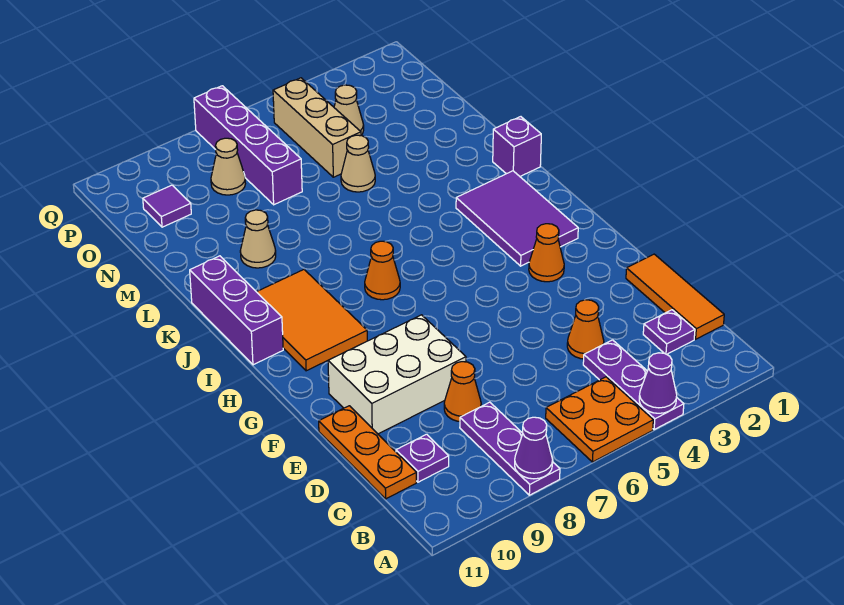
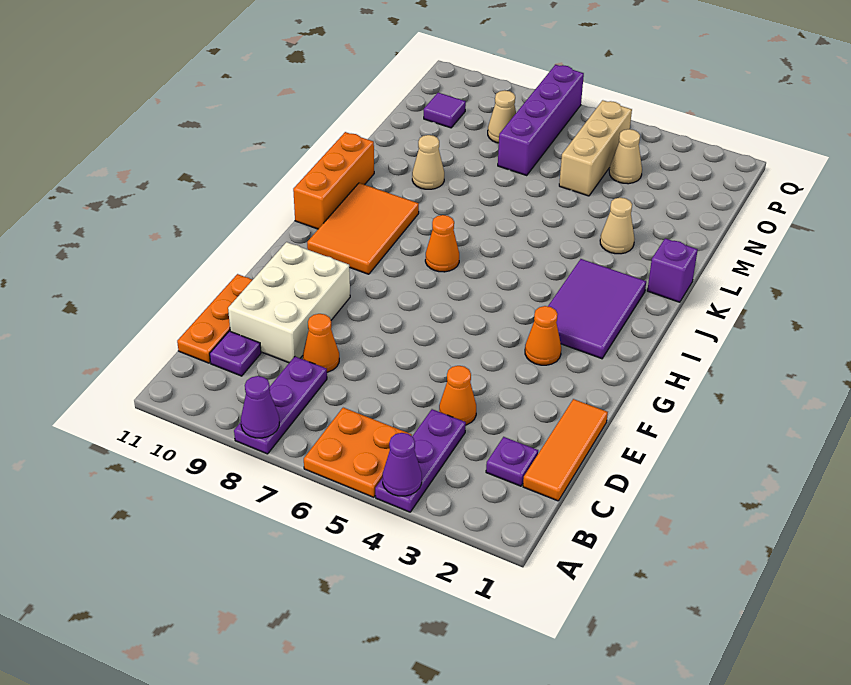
white brick E8:F10 level 1 -> white brick D9:F10 level 1
purple brick I11:K11 level 1 -> orange brick I11:K11 level 1
tan cone M5 level 1 -> tan cone L3 level 1

